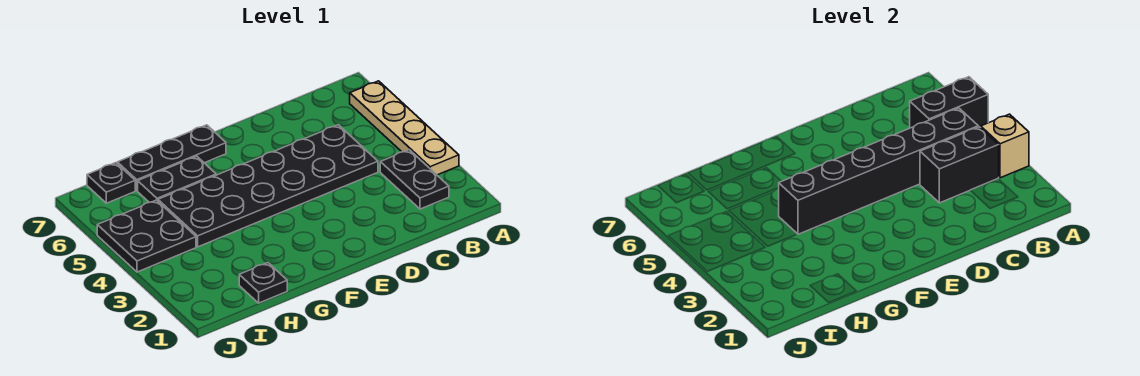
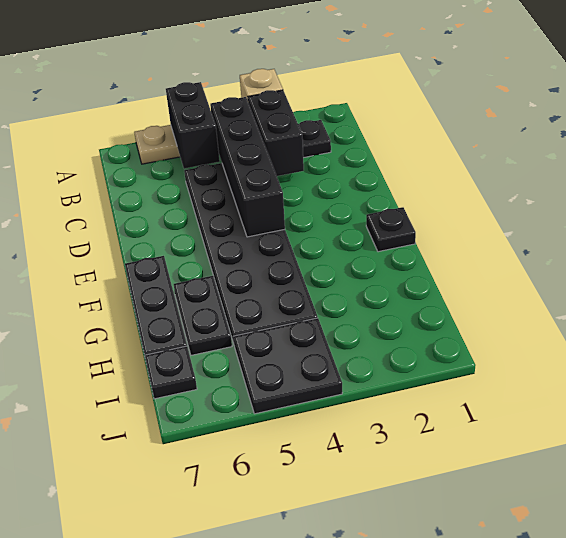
black brick B4:G4 level 2 -> black brick B4:E4 level 2
black plate H1 level 1 -> black plate F1 level 1

